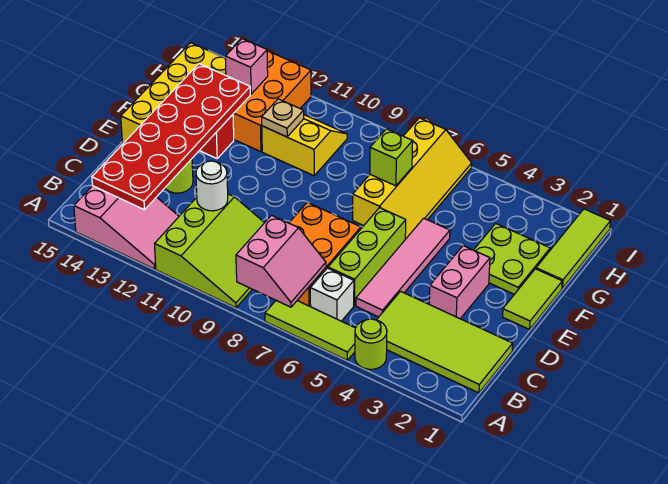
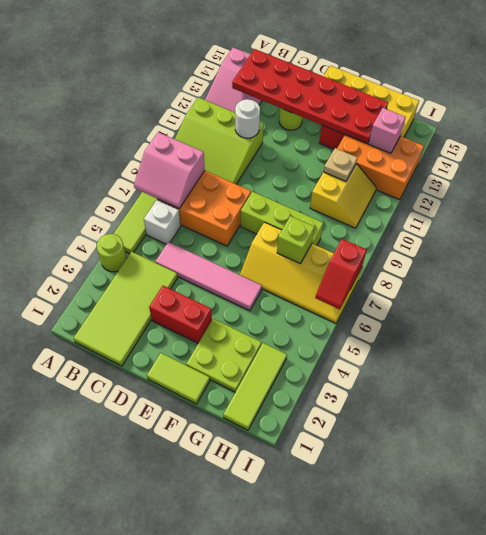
lime brick C6:E6 level 1 -> lime brick E8:G8 level 1
pink brick D3:E3 level 1 -> red brick D3:E3 level 1
lime tile G1:I1 level 1 -> lime tile H1:H3 level 1
none -> red slope I6:I7 level 2 top 7

